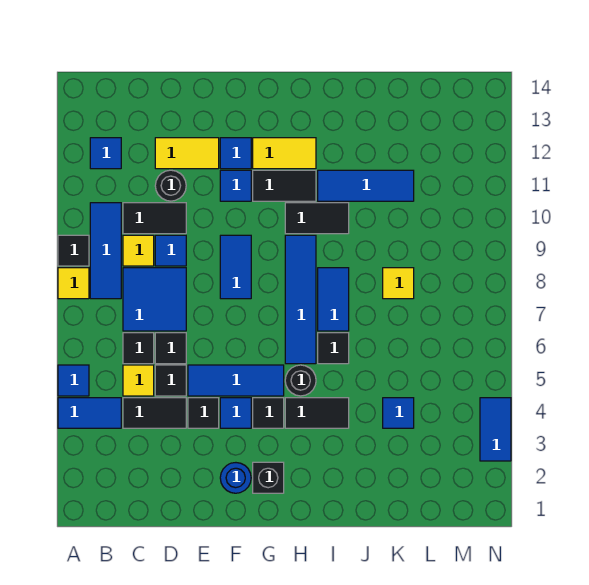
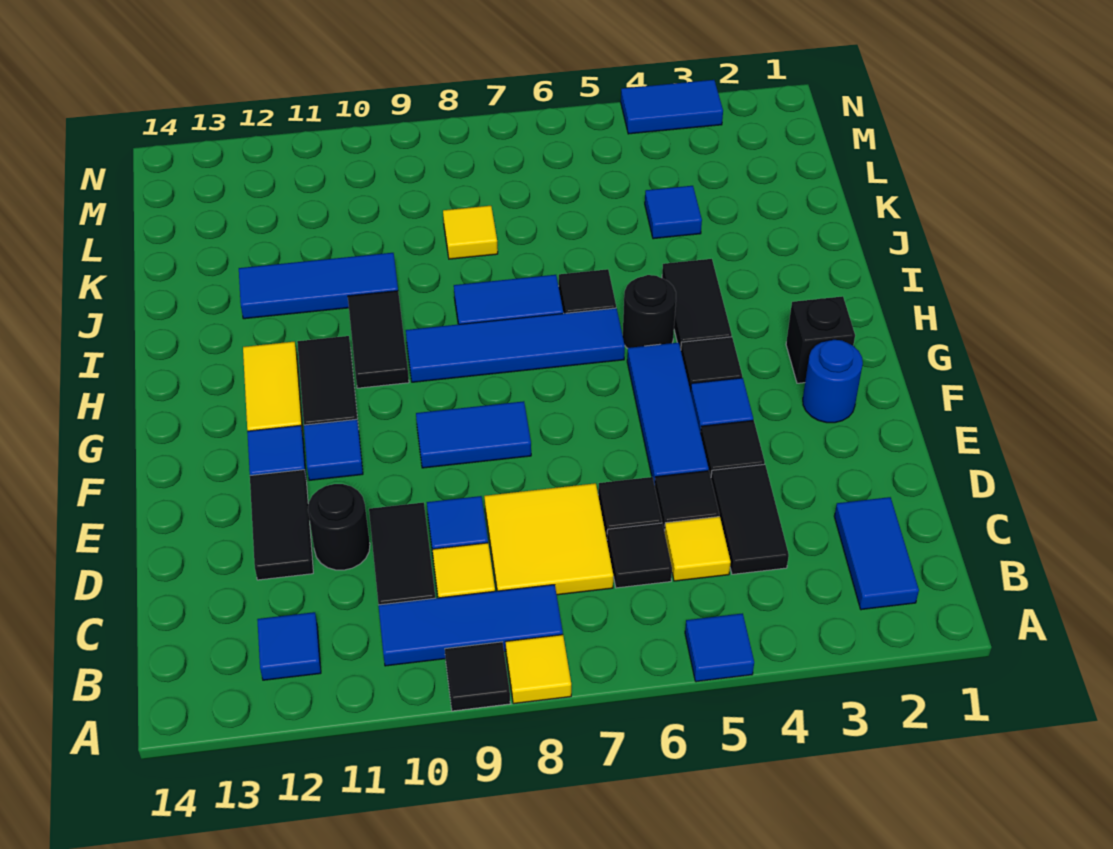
blue tile A4:B4 level 1 -> blue tile B2:C2 level 1
blue tile C7:D8 level 1 -> yellow tile C7:D8 level 1
yellow tile D12:E12 level 1 -> black tile D12:E12 level 1
blue tile I11:K11 level 1 -> blue tile J10:J12 level 1

